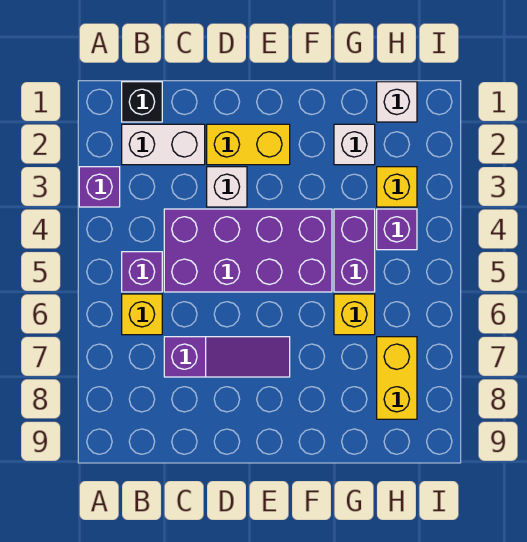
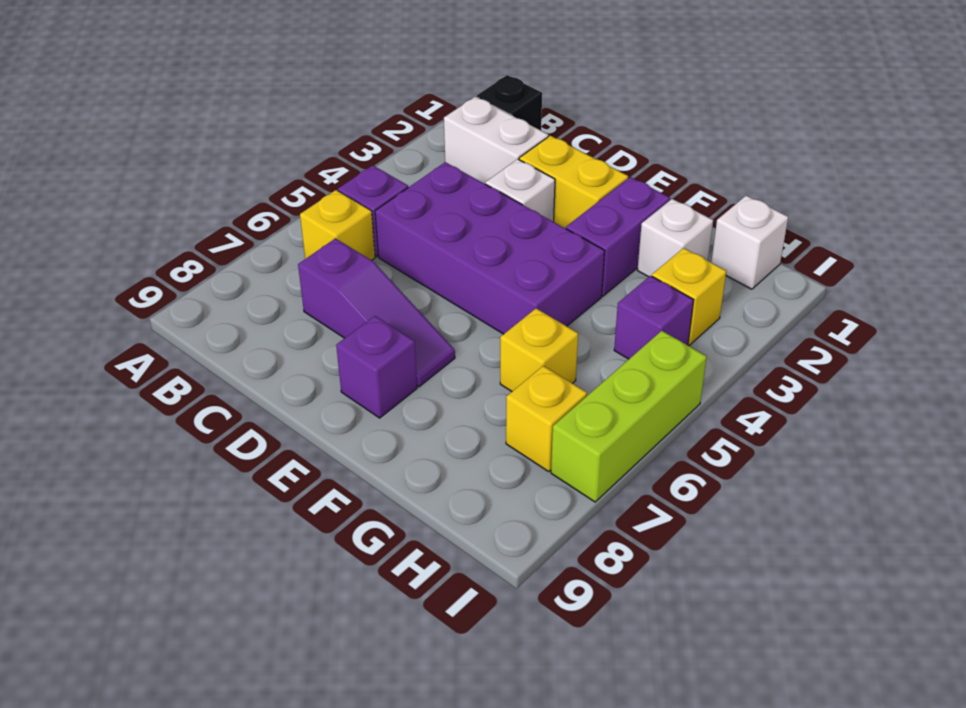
purple brick A3 level 1 -> purple brick E8 level 1
purple brick G4:G5 level 1 -> purple brick F2:F3 level 1
yellow brick H7:H8 level 1 -> yellow brick H7 level 1
none -> lime brick I5:I7 level 1

